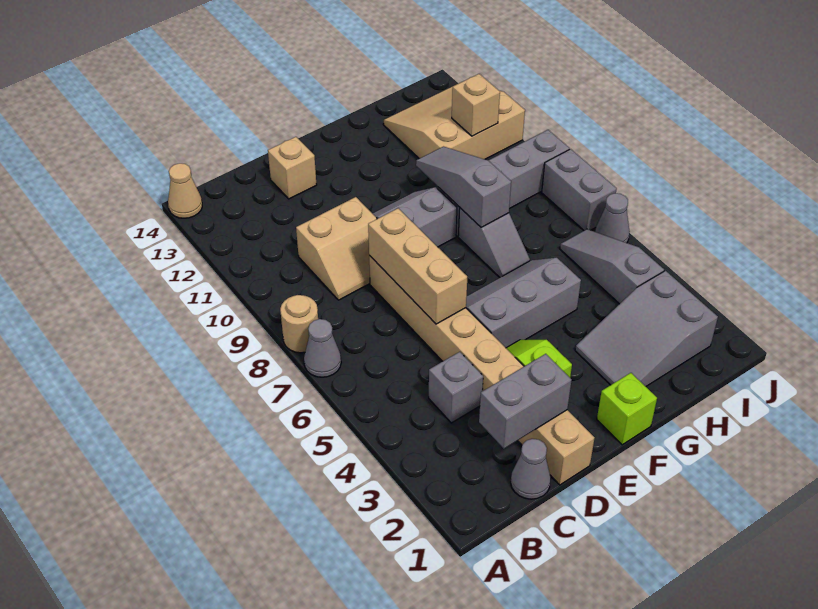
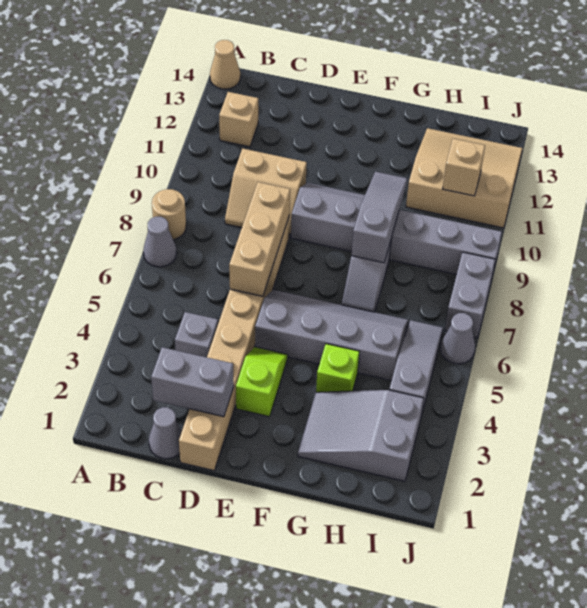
tan brick D13 level 1 -> tan brick B12 level 1
grey slope E5:G6 level 1 top 5 -> grey slope E5:H6 level 1 top 5
lime brick F1 level 1 -> lime brick G4 level 1

